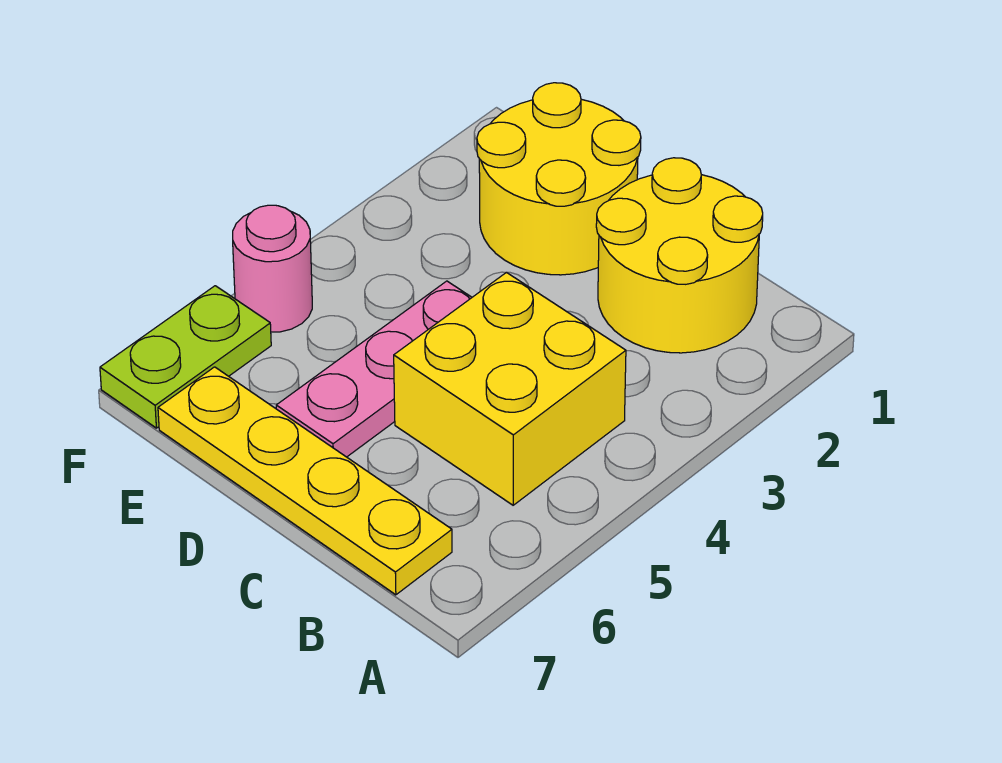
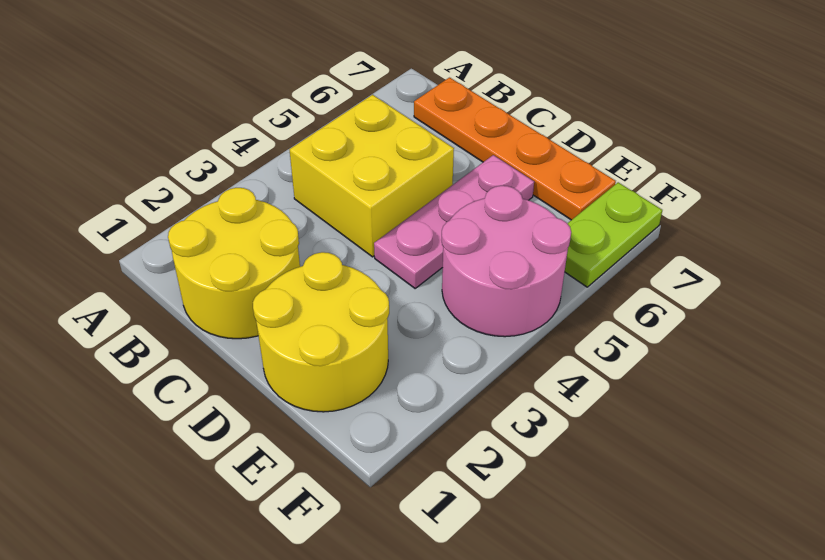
yellow plate B7:E7 level 1 -> orange plate B7:E7 level 1
pink round brick F5 level 1 -> pink round brick E4:F5 level 1

